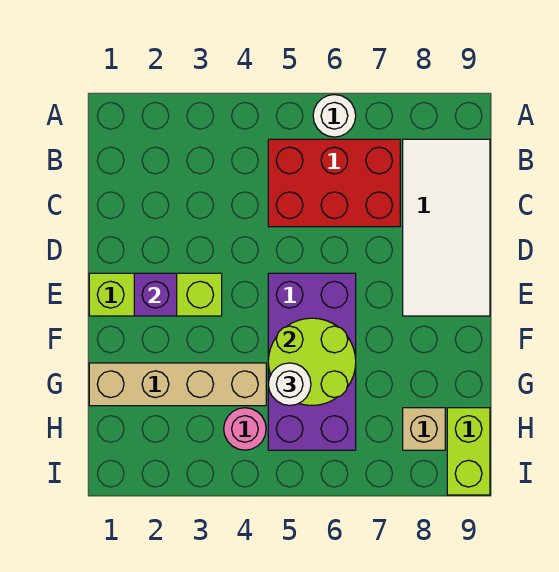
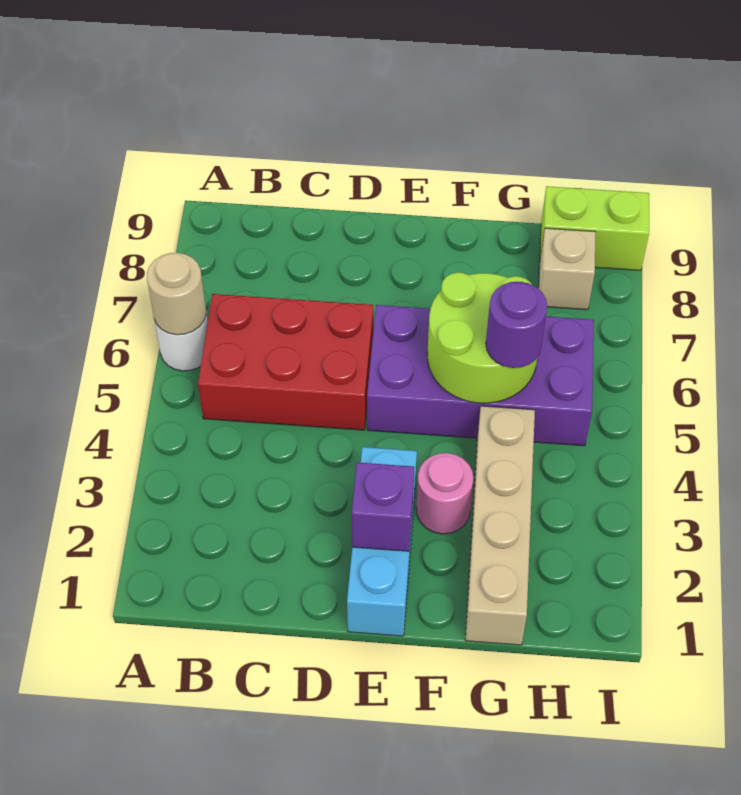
none -> tan round brick A6 level 2
red brick B5:C7 level 1 -> red brick B5:D6 level 1
white tile B8:E9 level 1 -> none
lime brick E1:E3 level 1 -> cyan brick E1:E3 level 1
white round brick G5 level 3 -> purple round brick G5 level 3
pink round brick H4 level 1 -> pink round brick F3 level 1

